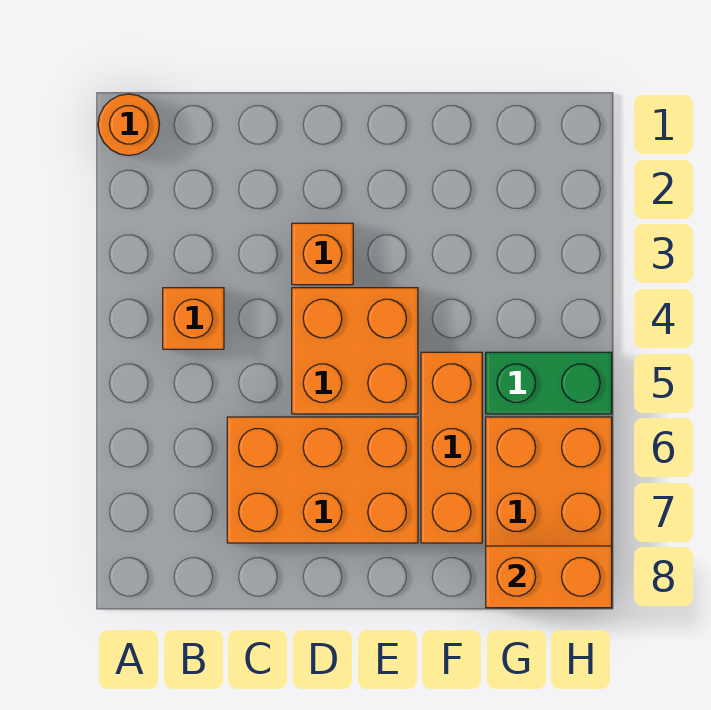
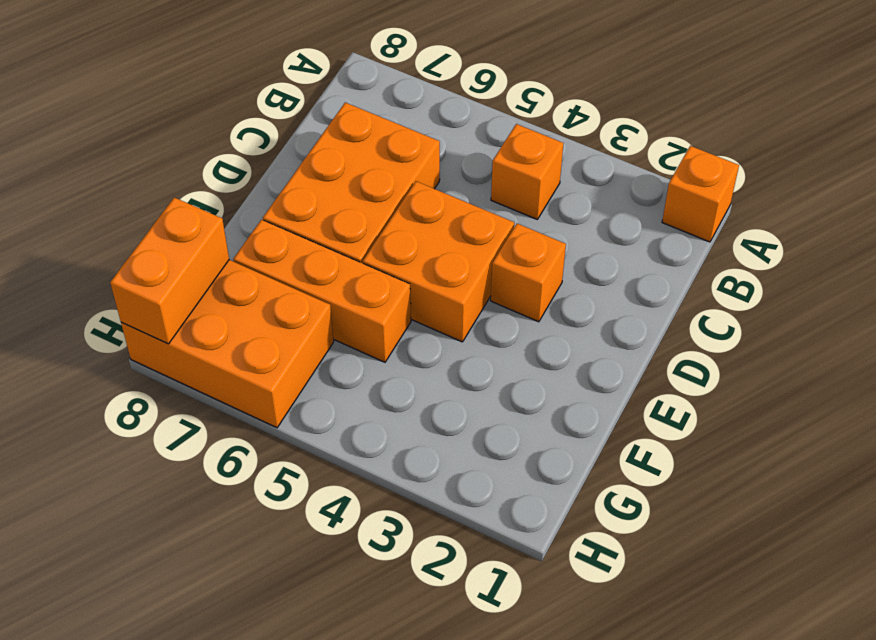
orange round brick A1 level 1 -> orange brick A1 level 1
green brick G5:H5 level 1 -> none

